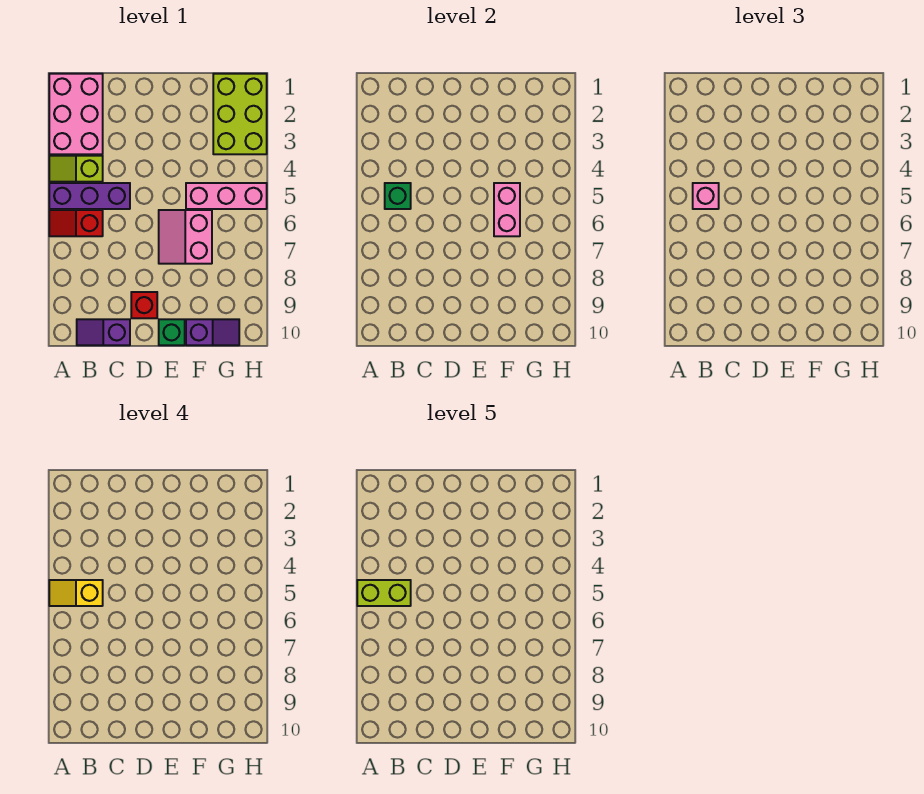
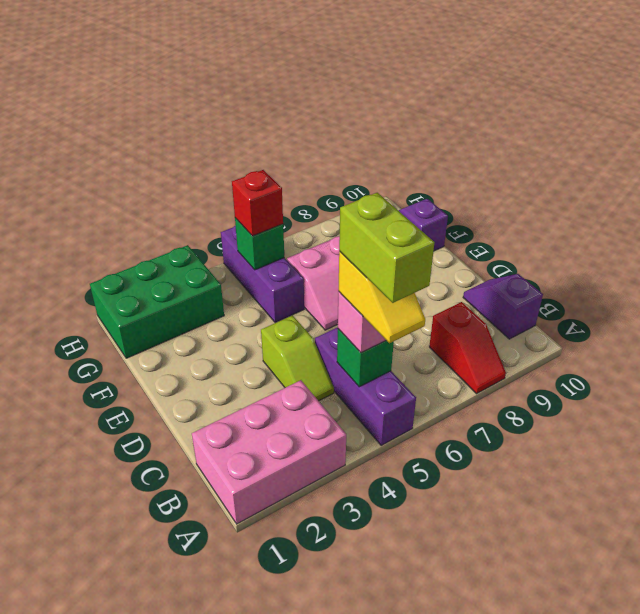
lime slope A4:B4 level 1 top B -> lime slope C4:D4 level 1 top D
red slope A6:B6 level 1 top B -> red slope A8:B8 level 1 top B
purple slope B10:C10 level 1 top C -> purple slope B10:C10 level 1 top B
red brick D9 level 1 -> red brick G5 level 3
green brick E10 level 1 -> green brick G5 level 2
pink brick F5:H5 level 1 -> purple brick F5:H5 level 1
pink brick F5:F6 level 2 -> none
lime brick G1:H3 level 1 -> green brick G1:H3 level 1

